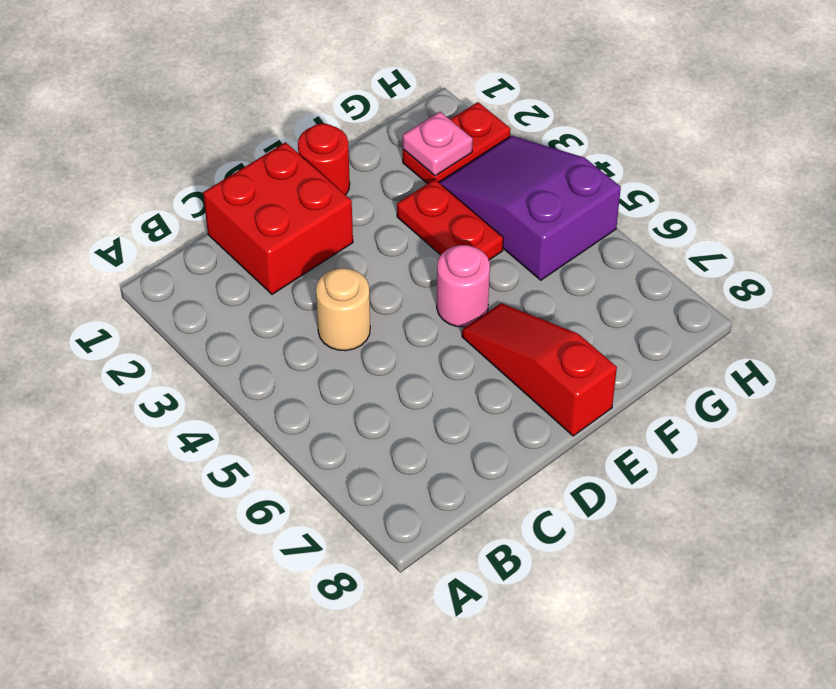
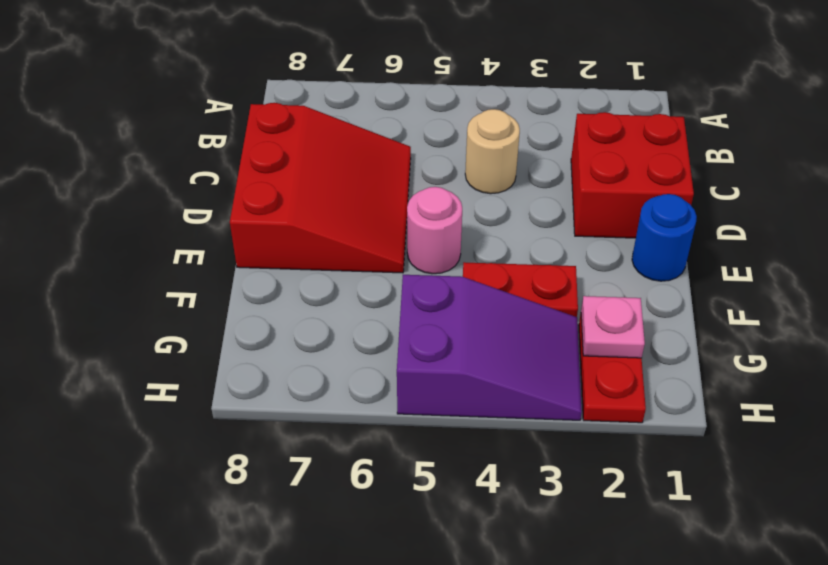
red round brick E1 level 1 -> blue round brick E1 level 1
red slope E6:E8 level 1 top 8 -> red slope C6:E8 level 1 top 8

